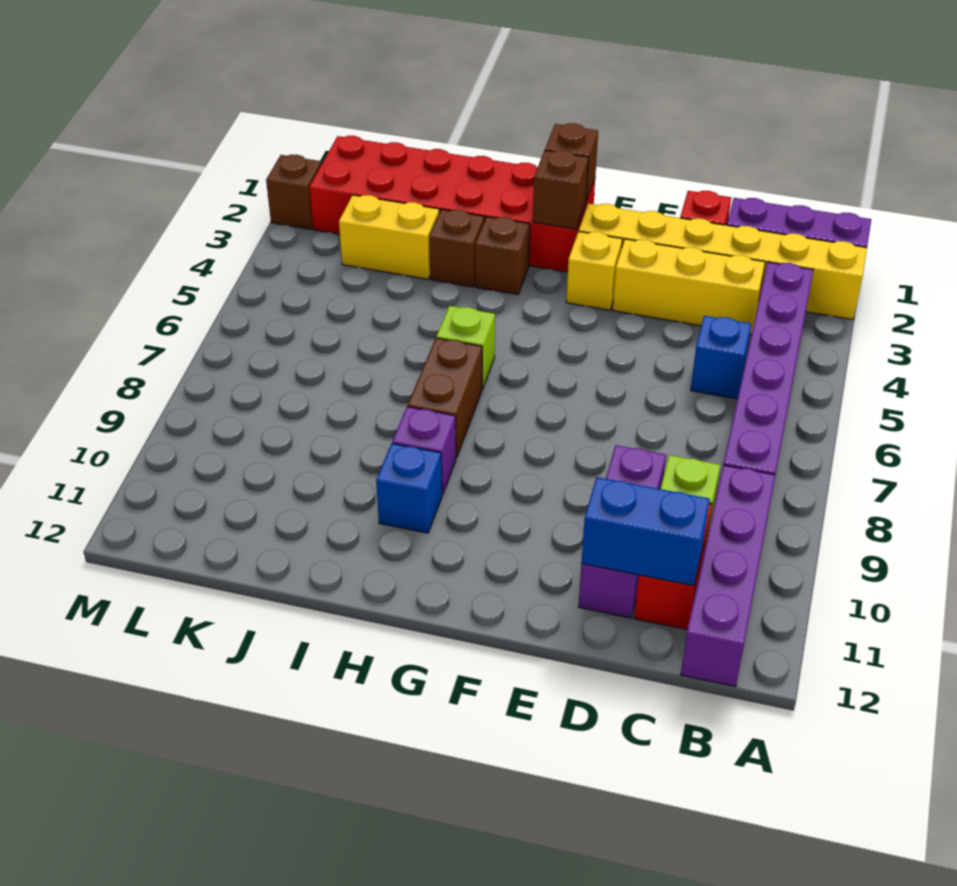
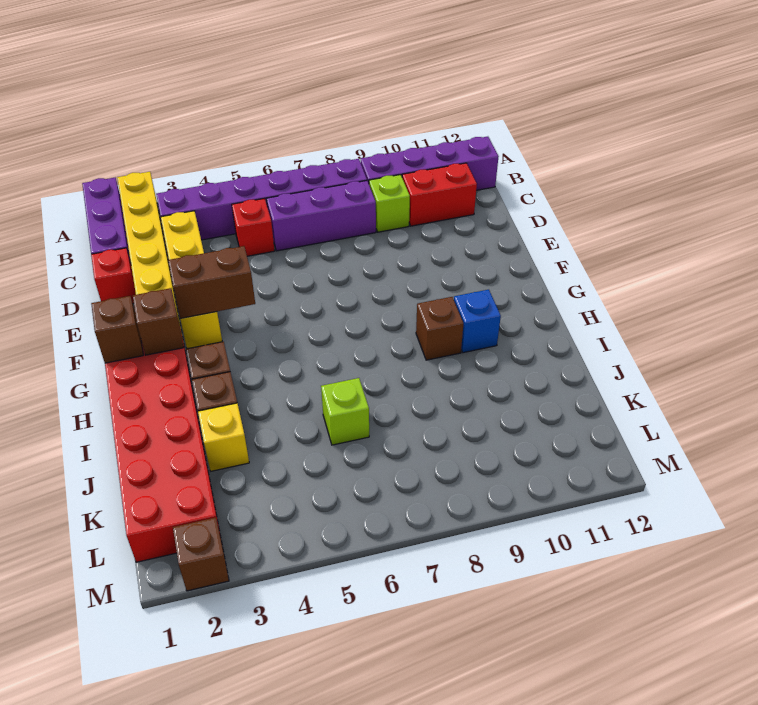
blue brick C5 level 1 -> red brick C5 level 1
blue brick C11:D11 level 2 -> none
purple brick D9:D11 level 1 -> purple brick C6:C8 level 1
lime brick H6 level 1 -> lime brick J6 level 1
brown brick H7:H8 level 1 -> brown brick F3:F4 level 2
purple brick H9 level 1 -> brown brick H9 level 1
yellow brick J3:K3 level 1 -> yellow brick J3 level 1

